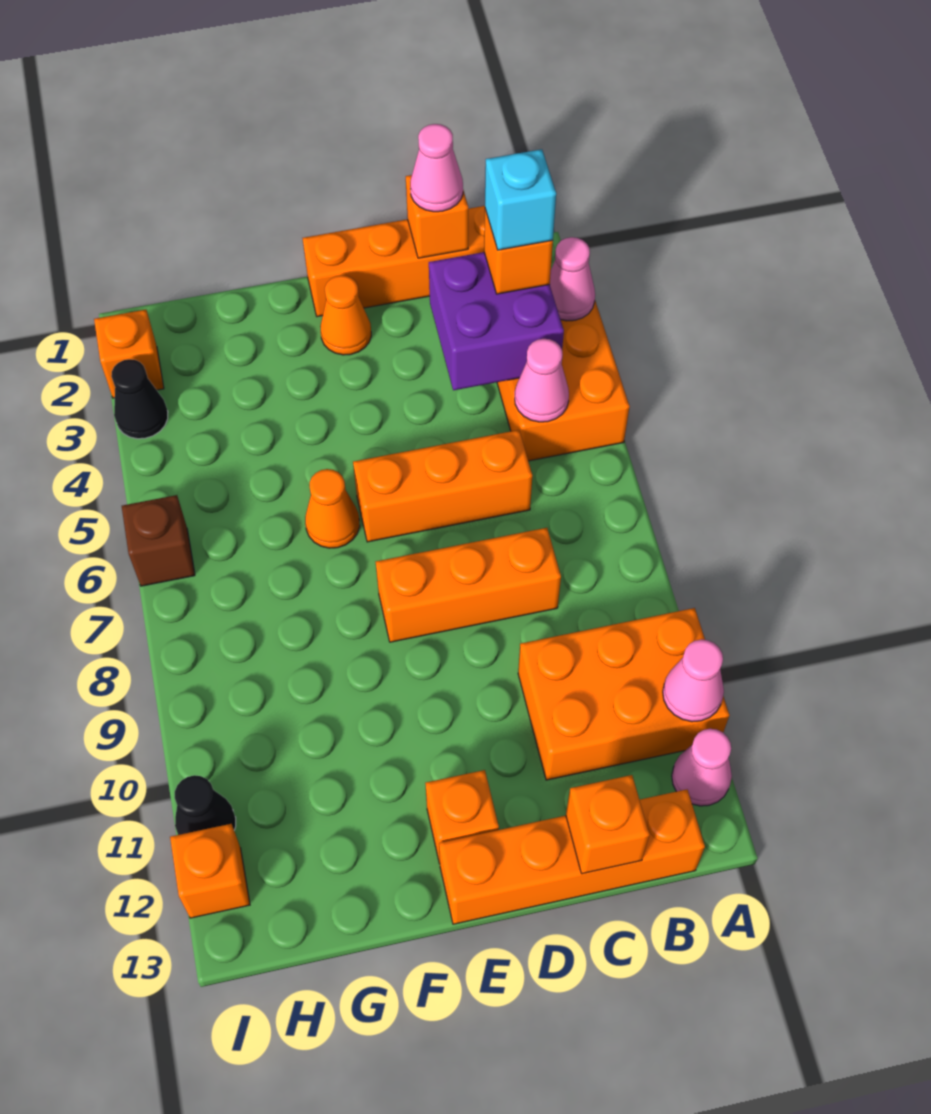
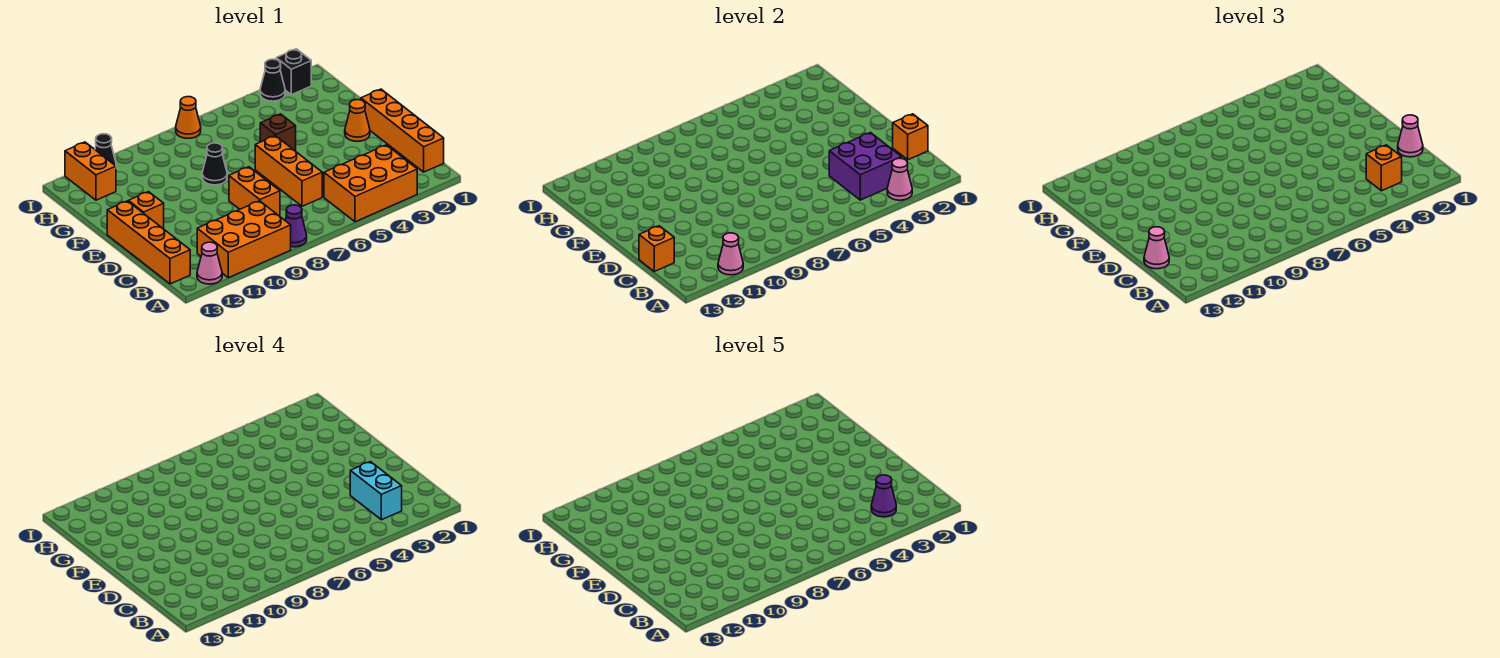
none -> purple cone A8 level 1
orange brick A10:C11 level 1 -> orange brick A9:B11 level 1
cyan brick B3 level 4 -> cyan brick B3:C3 level 4
none -> purple cone B3 level 5
pink cone B5 level 2 -> pink cone C13 level 3
orange brick C8:E8 level 1 -> orange brick C8:D8 level 1
orange cone F6 level 1 -> orange cone I7 level 1
none -> black cone F8 level 1
orange brick I2 level 1 -> black brick I2 level 1
brown brick I6 level 1 -> brown brick F5 level 1
orange brick I12 level 1 -> orange brick H12:I12 level 1

